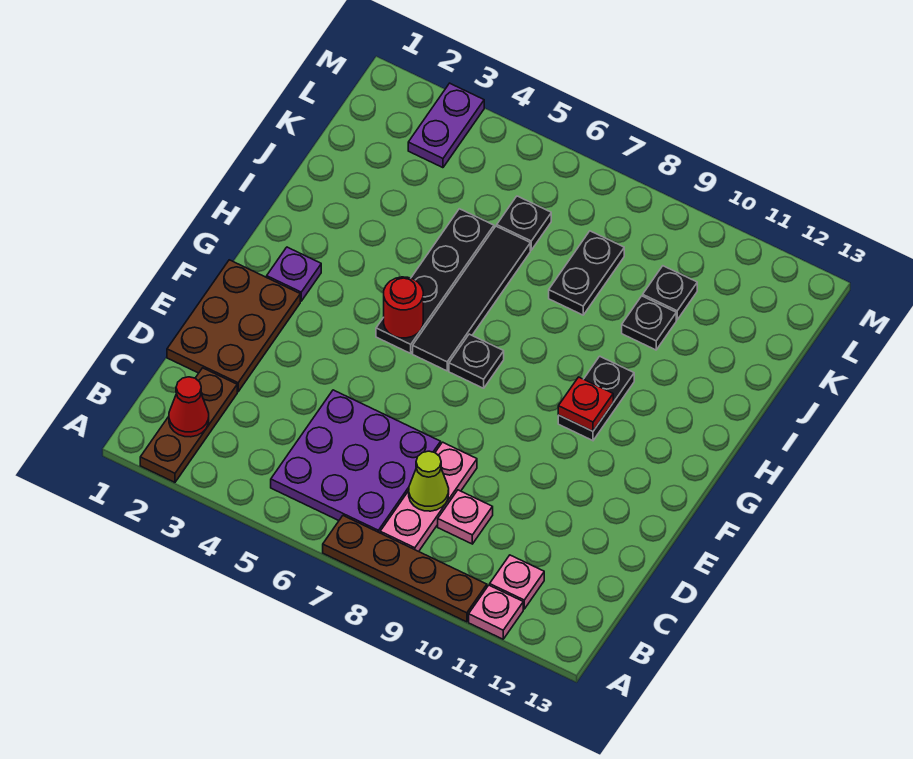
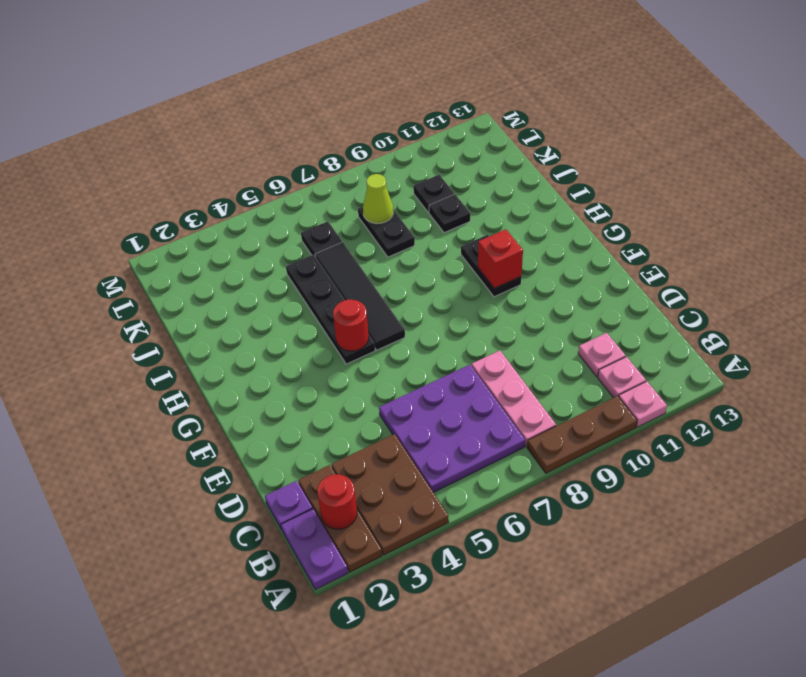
brown plate A7:A10 level 1 -> brown plate A8:A10 level 1
red cone B2 level 2 -> red round brick B2 level 2
lime cone C8 level 2 -> lime cone K8 level 2
pink plate C9 level 1 -> pink plate C11 level 1
brown plate D1:F2 level 1 -> brown plate A3:C4 level 1
purple plate G2 level 1 -> purple plate C1 level 1
black plate G7 level 1 -> none
red plate G10 level 2 -> red brick G10 level 2
purple plate L3:M3 level 1 -> purple plate A1:B1 level 1

